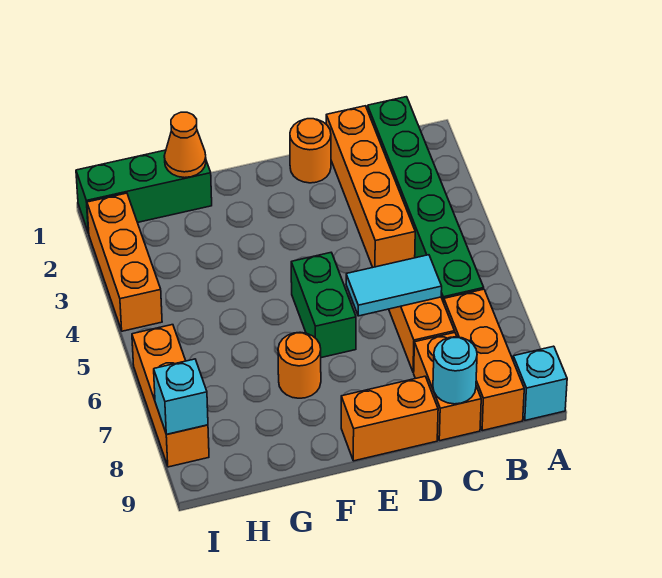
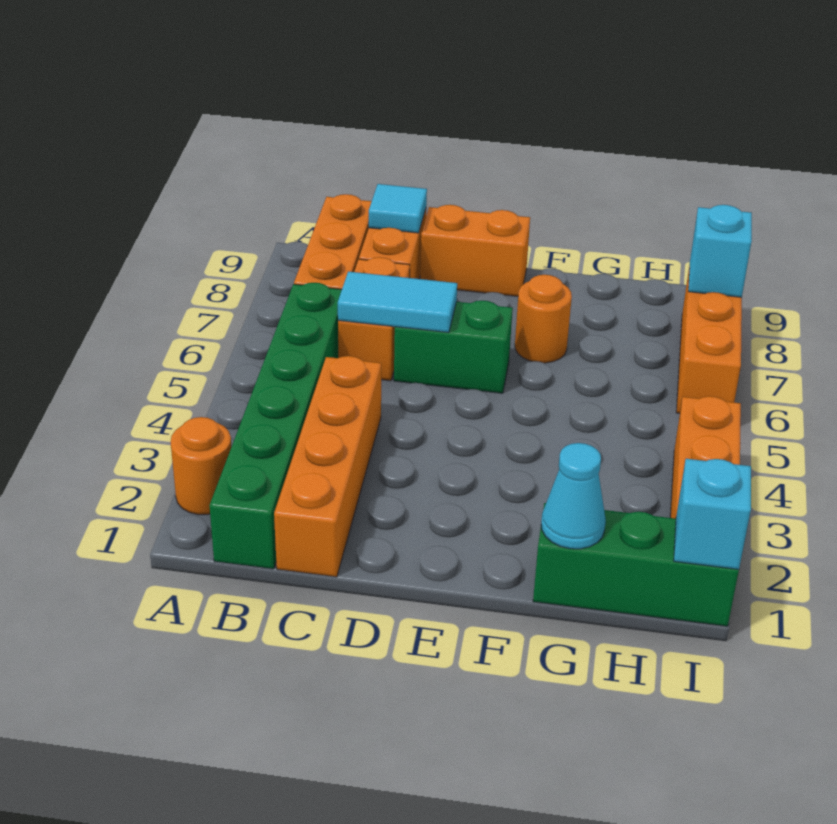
cyan brick A9 level 1 -> cyan brick I1 level 2
cyan round brick C9 level 2 -> cyan tile C9 level 2
orange round brick D1 level 1 -> orange round brick A2 level 1
green brick E5:E6 level 1 -> green brick D6:E6 level 1
orange cone G1 level 2 -> cyan cone G1 level 2

